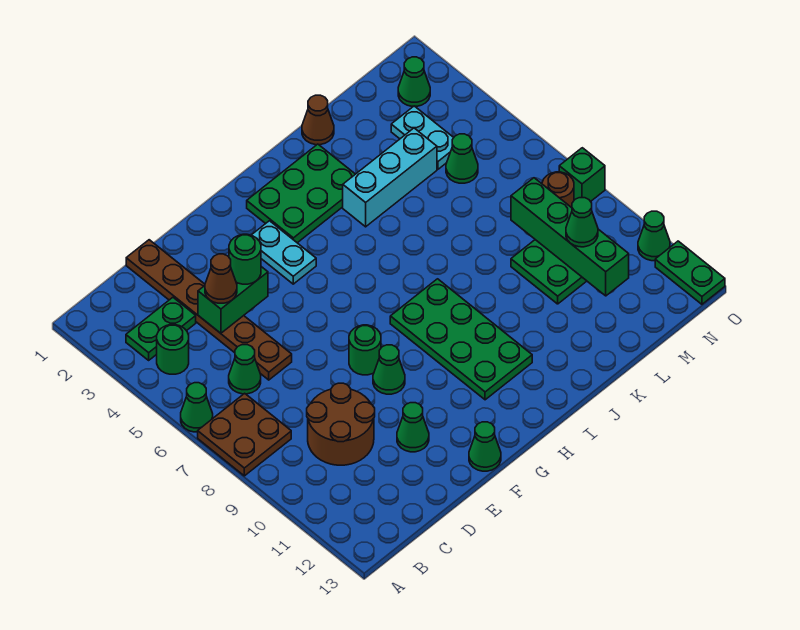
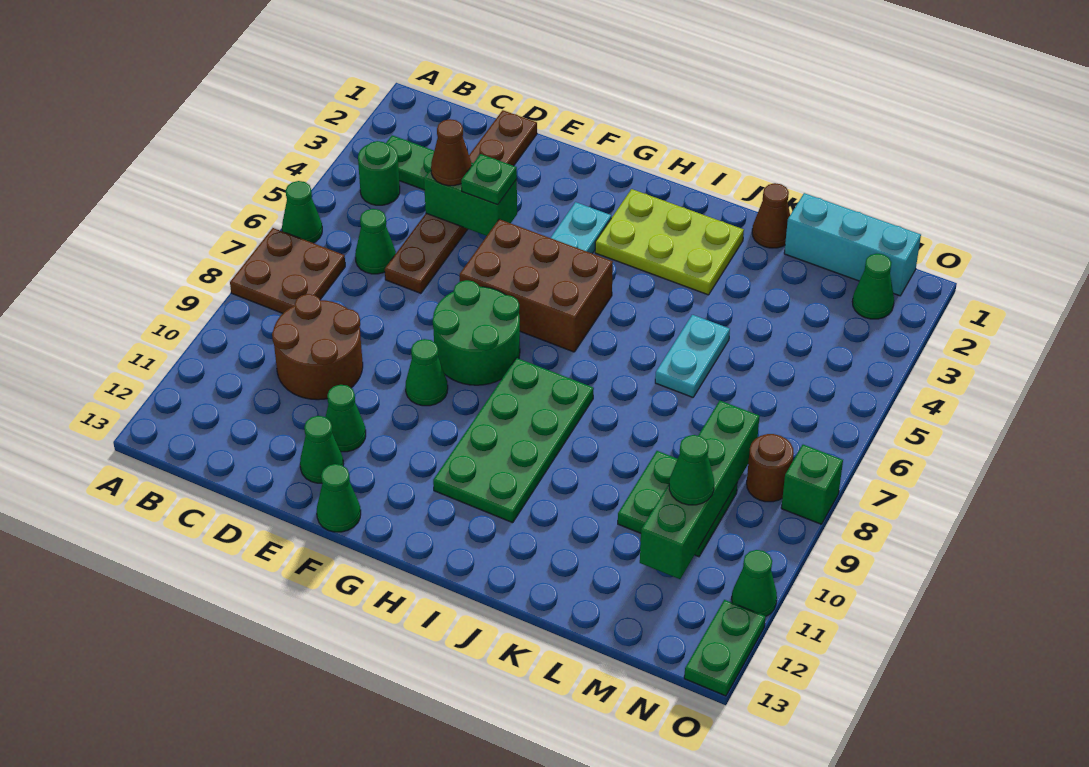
green round brick E4 level 3 -> green plate E4 level 3
none -> brown brick F5:H6 level 1
green round brick F8 level 1 -> green round brick F7:G8 level 1
green plate H2:J3 level 1 -> lime plate H2:J3 level 1
cyan brick J4:L4 level 1 -> cyan brick L1:N1 level 1
cyan plate M3:M4 level 1 -> cyan plate K5:K6 level 1
green cone M5 level 1 -> green cone E12 level 1

